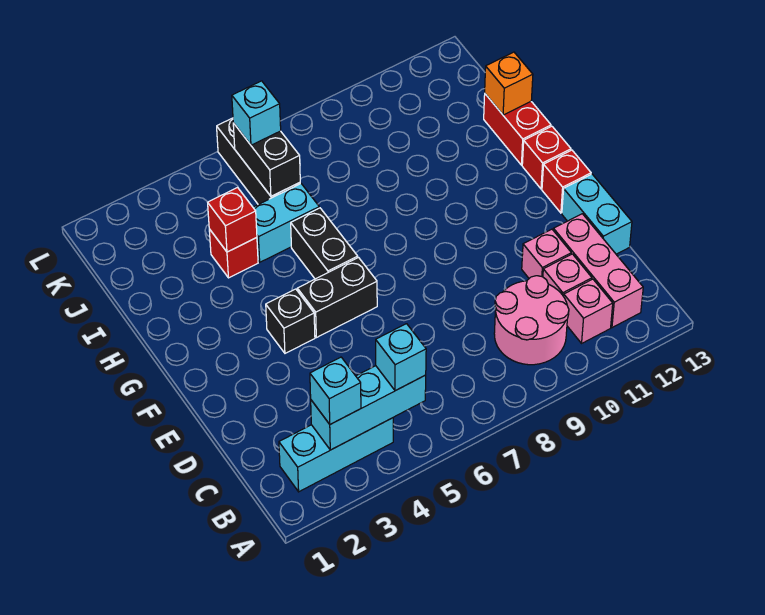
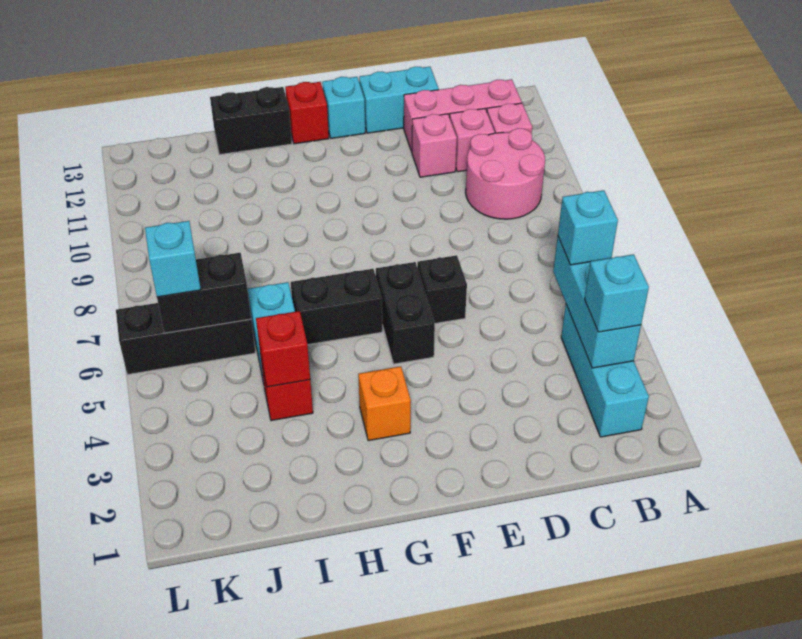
black brick F4 level 1 -> black brick E6 level 1
red brick F13 level 1 -> cyan brick F13 level 1
red brick H13:I13 level 1 -> black brick H13:I13 level 1
orange brick I13 level 2 -> orange brick G3 level 1

